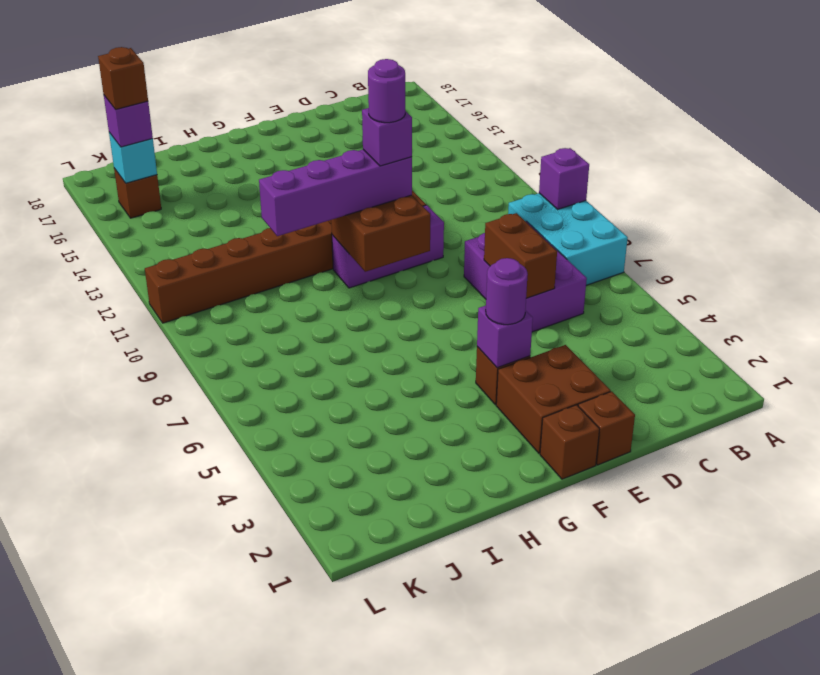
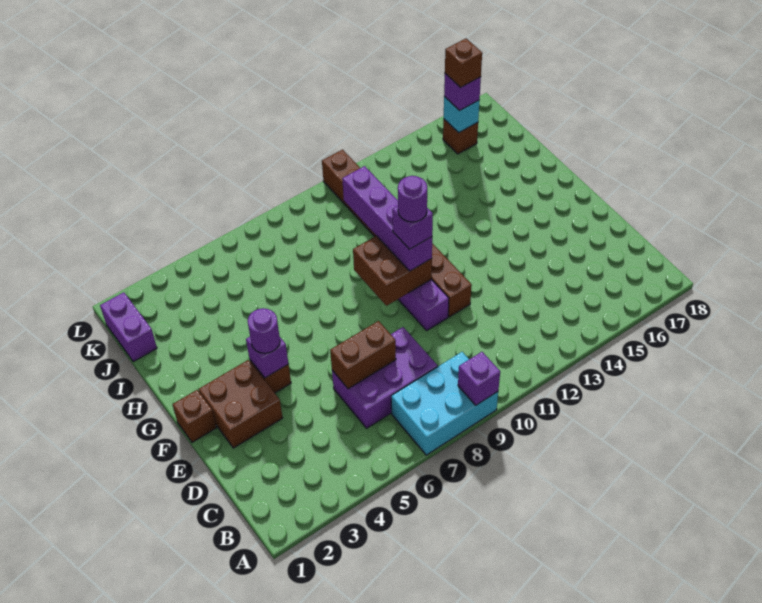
brown brick E1 level 1 -> none
none -> purple brick J1:K1 level 1

